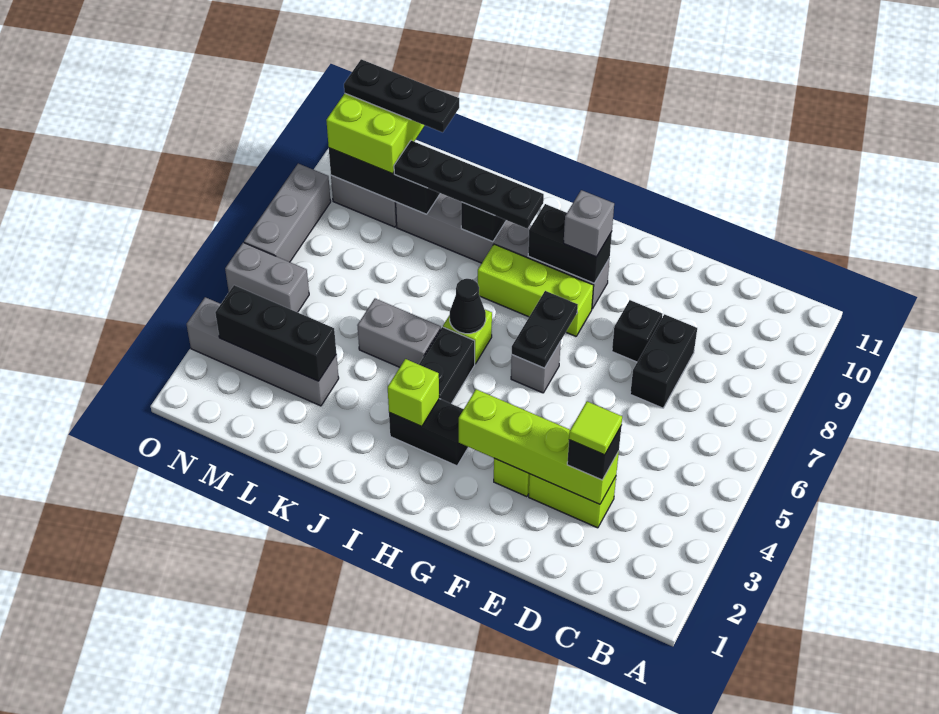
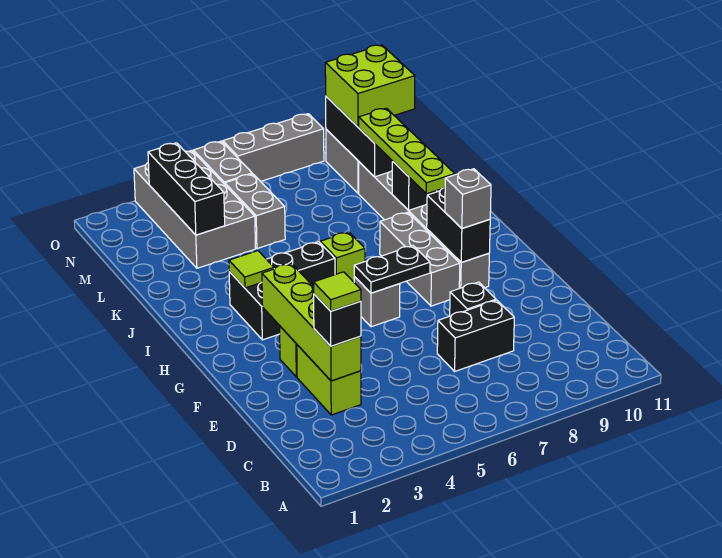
lime brick G8:I8 level 1 -> grey brick G8:I8 level 1
lime brick I3 level 2 -> lime tile I3 level 2
black cone I6 level 2 -> none
black plate I9:L9 level 3 -> lime plate I9:L9 level 3
grey brick J5:K5 level 1 -> grey brick L5:M5 level 1
grey brick L3:O3 level 1 -> grey brick L3:O4 level 1
black plate L10:N10 level 4 -> none

